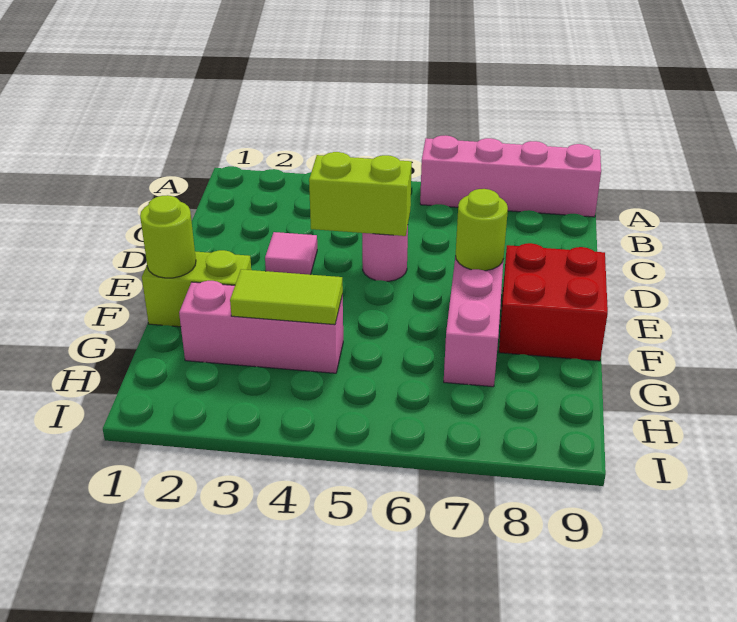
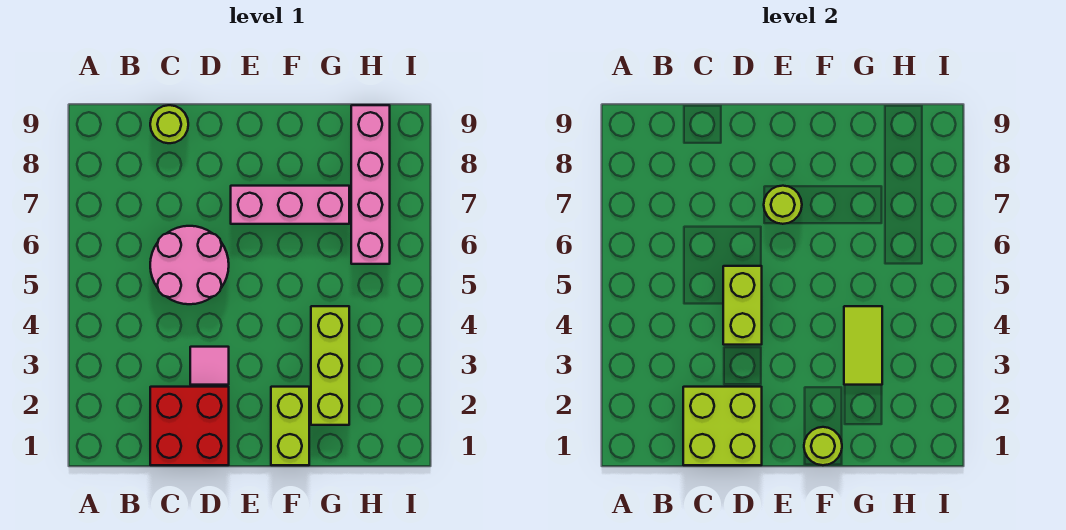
pink brick A6:A9 level 1 -> pink brick H6:H9 level 1
none -> lime brick C1:D2 level 2
none -> lime round brick C9 level 1
pink round brick D5 level 1 -> pink round brick C5:D6 level 1
red brick E8:F9 level 1 -> red brick C1:D2 level 1
pink brick G2:G4 level 1 -> lime brick G2:G4 level 1

